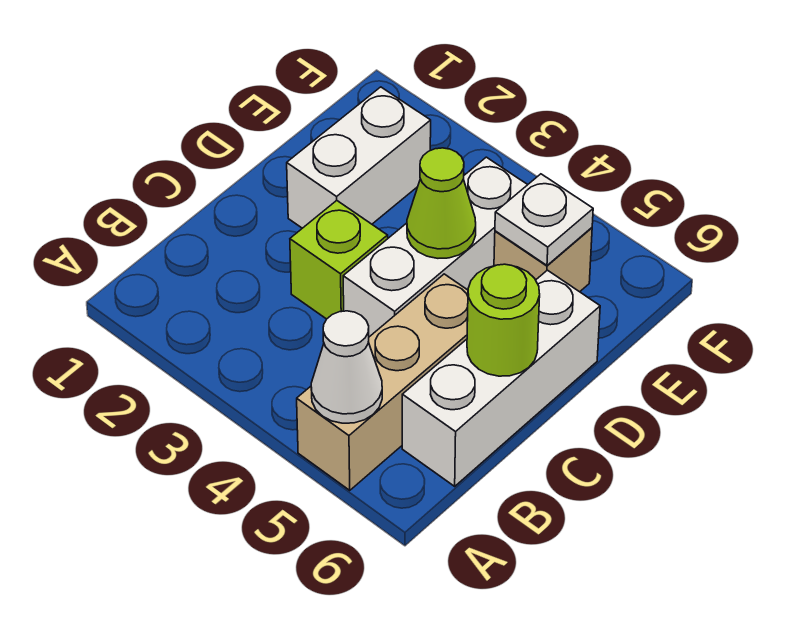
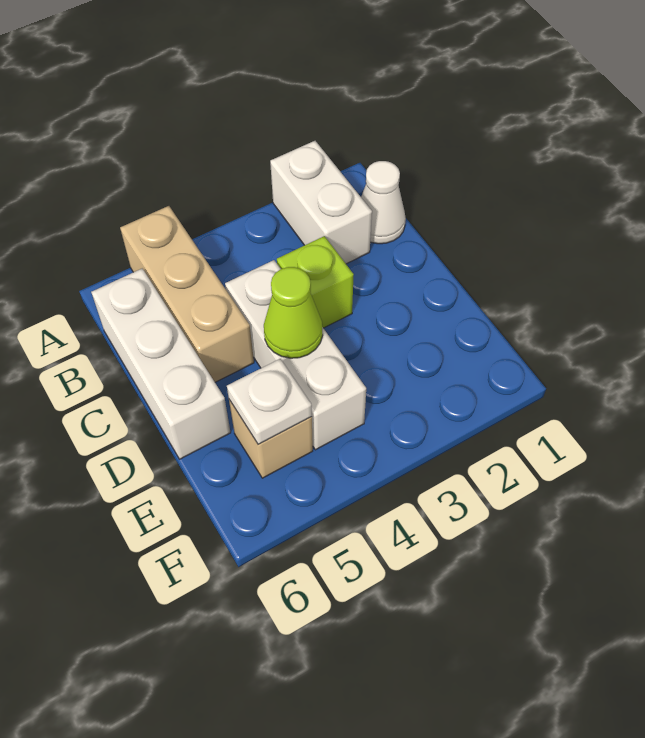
white cone A5 level 2 -> white cone B1 level 1
lime round brick C6 level 2 -> none
white brick D2:E2 level 1 -> white brick A2:B2 level 1

